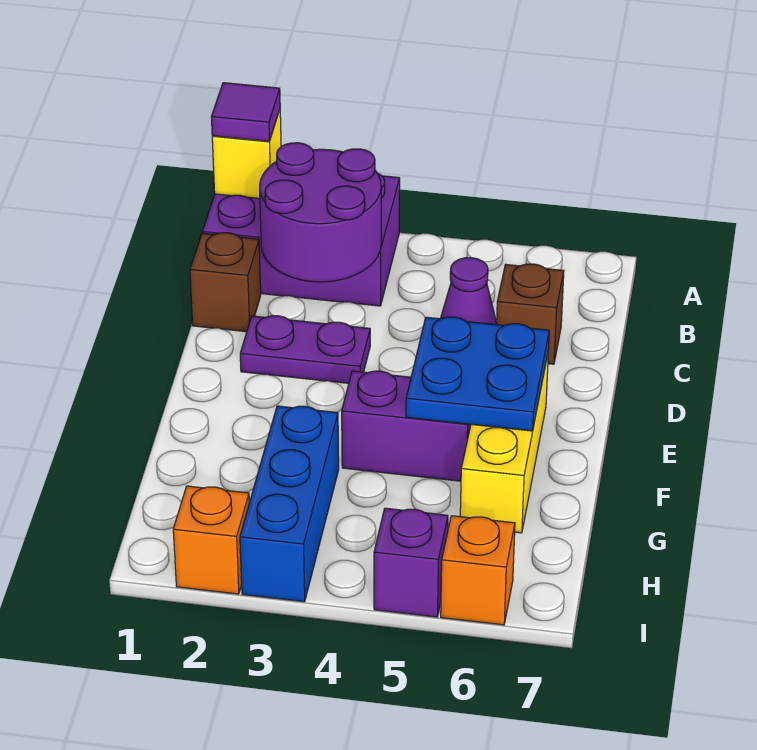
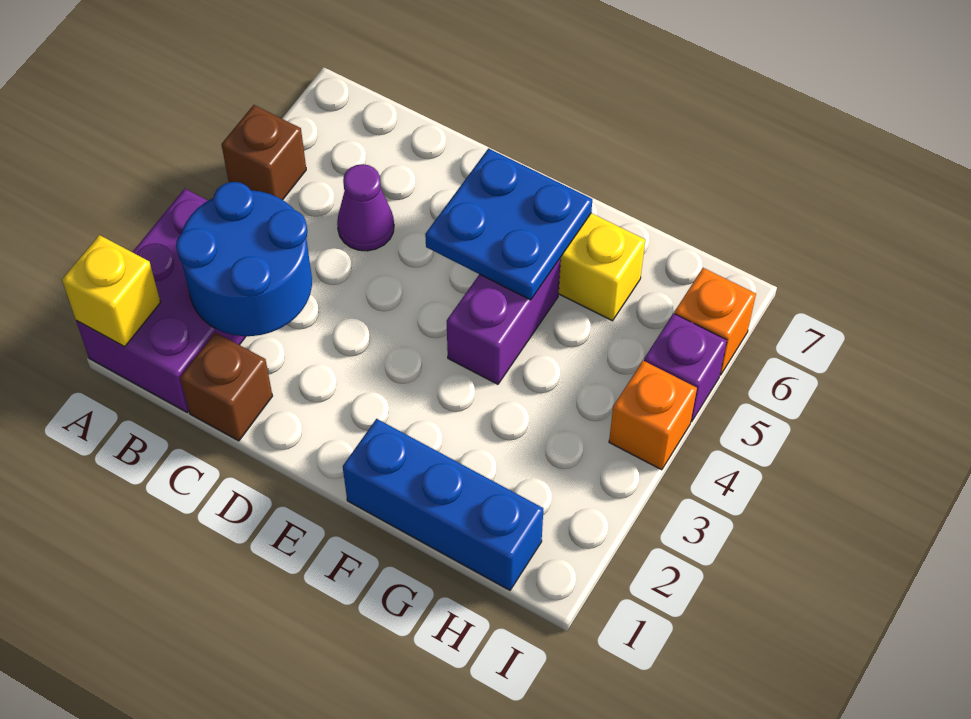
purple tile A1 level 3 -> none
purple round brick B2:C3 level 2 -> blue round brick B2:C3 level 2
brown brick C6 level 1 -> brown brick A5 level 1
purple plate D2:D3 level 1 -> none
blue brick G3:I3 level 1 -> blue brick F1:H1 level 1
orange brick I2 level 1 -> orange brick I4 level 1

